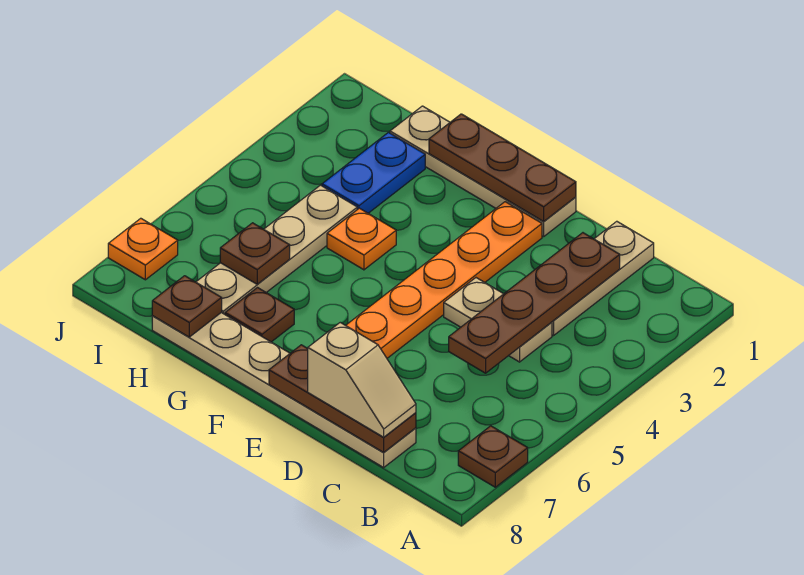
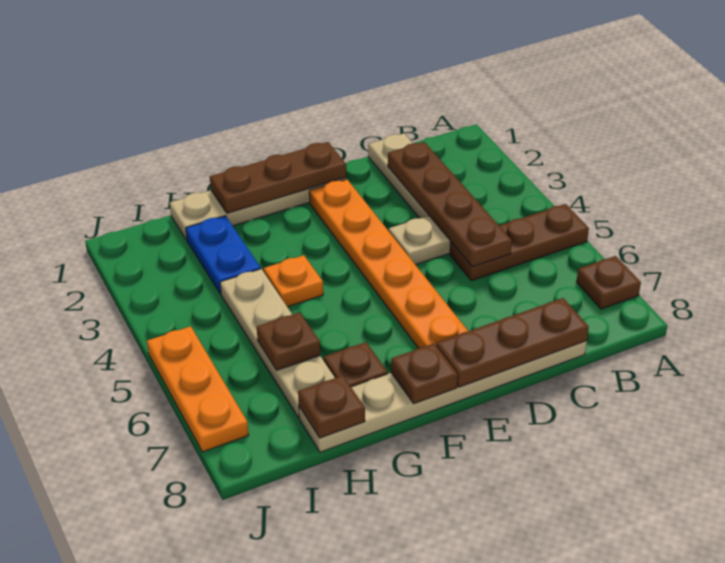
none -> brown plate A5:C5 level 1
tan slope C8:D8 level 3 top D -> none
none -> brown plate F8 level 2
orange plate J7 level 1 -> orange plate J5:J7 level 1

